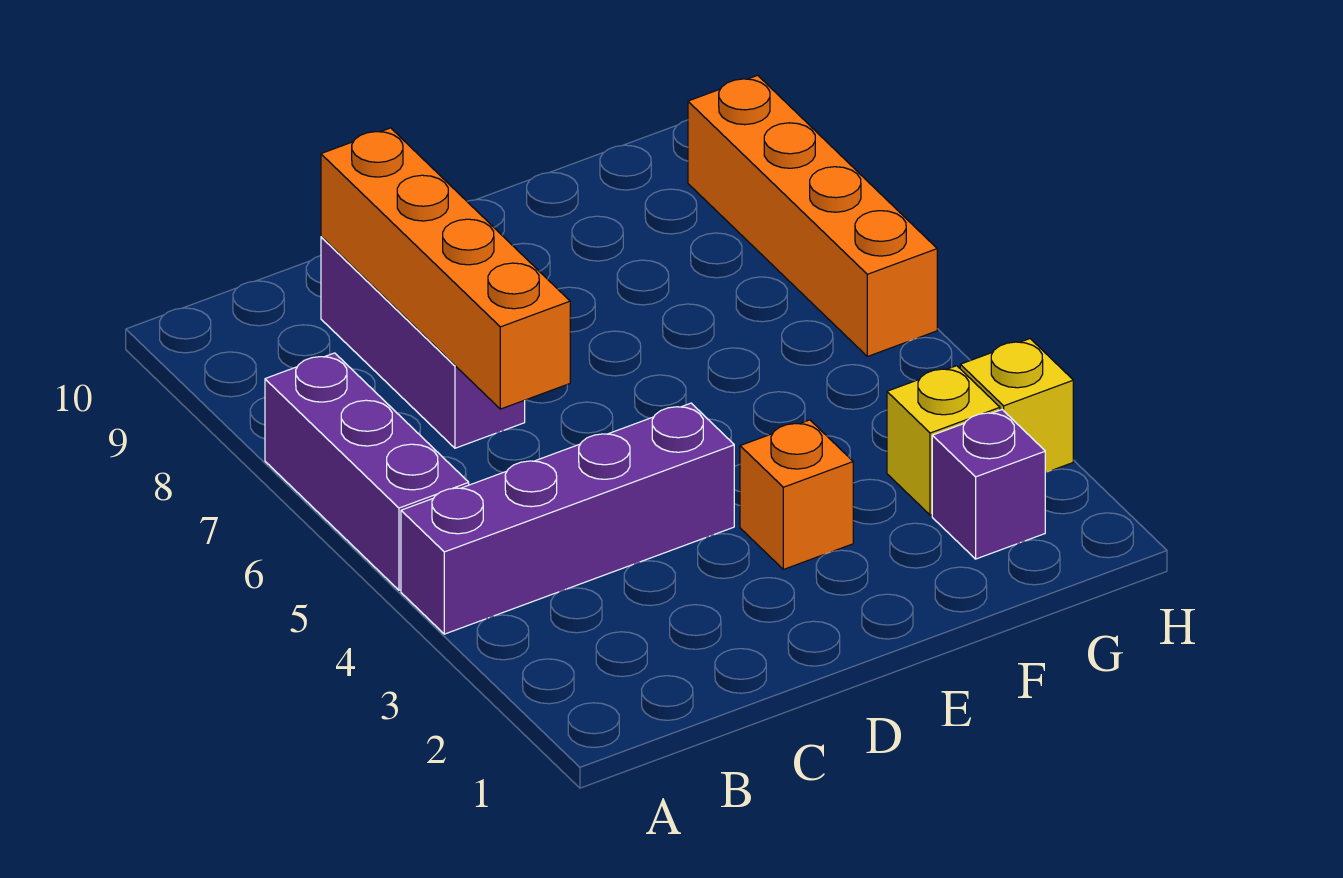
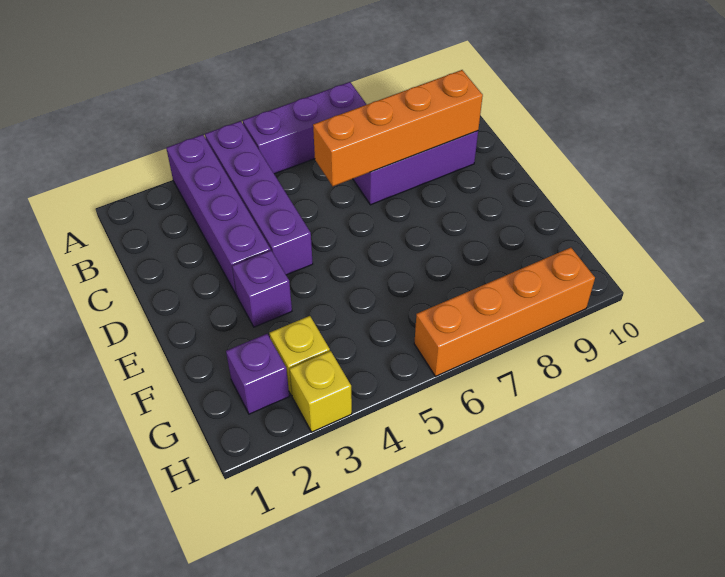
none -> purple brick A3:D3 level 1
orange brick E3 level 1 -> purple brick E3 level 1

